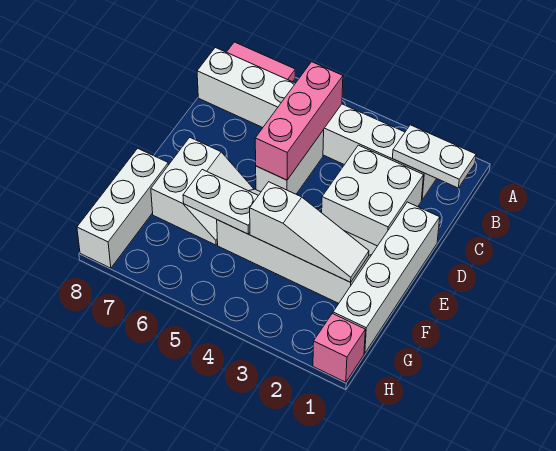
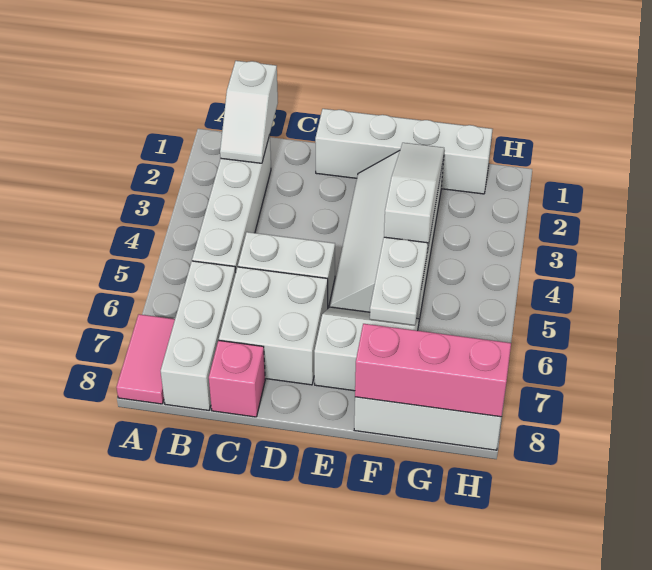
white plate B1:B2 level 2 -> white slope B1:B2 level 2 top 1
pink brick B5:D5 level 2 -> pink brick F8:H8 level 2
white brick C2:D3 level 1 -> white brick C6:D7 level 1
pink brick H1 level 1 -> pink brick C8 level 1

